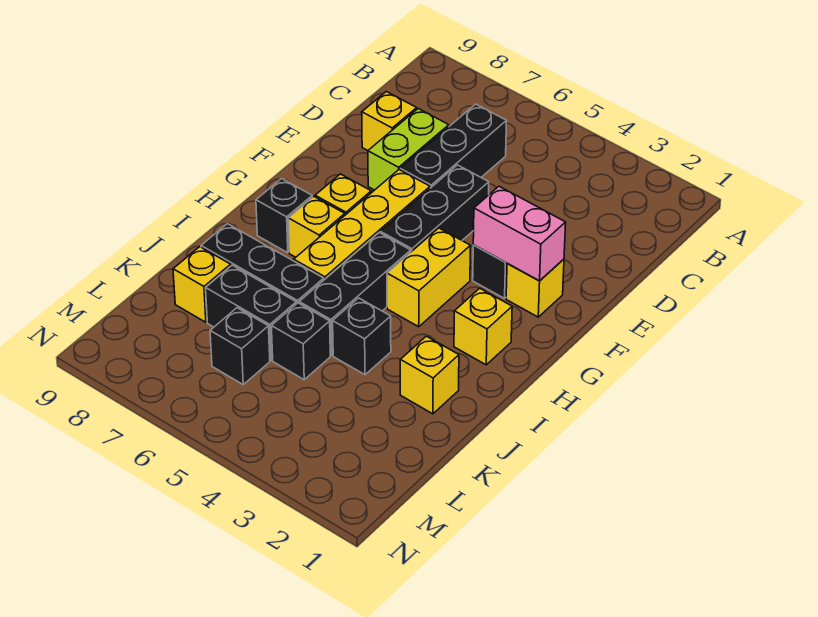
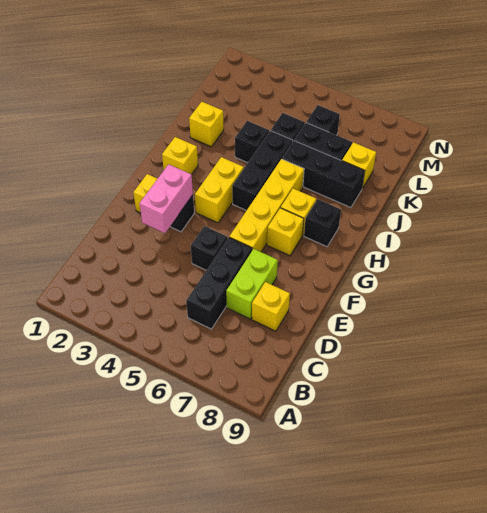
black brick E5:G5 level 1 -> black brick E5 level 1
pink brick F2:F3 level 2 -> pink brick E3:F3 level 2

